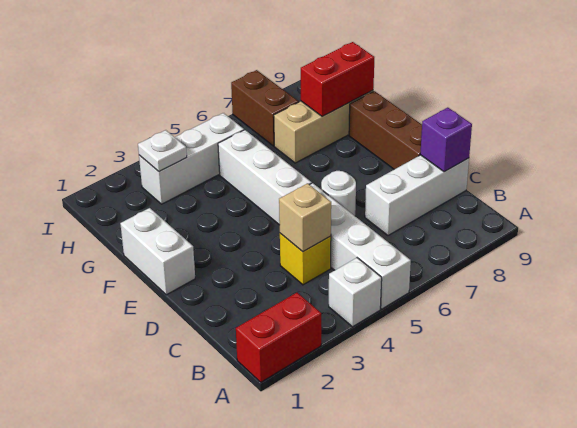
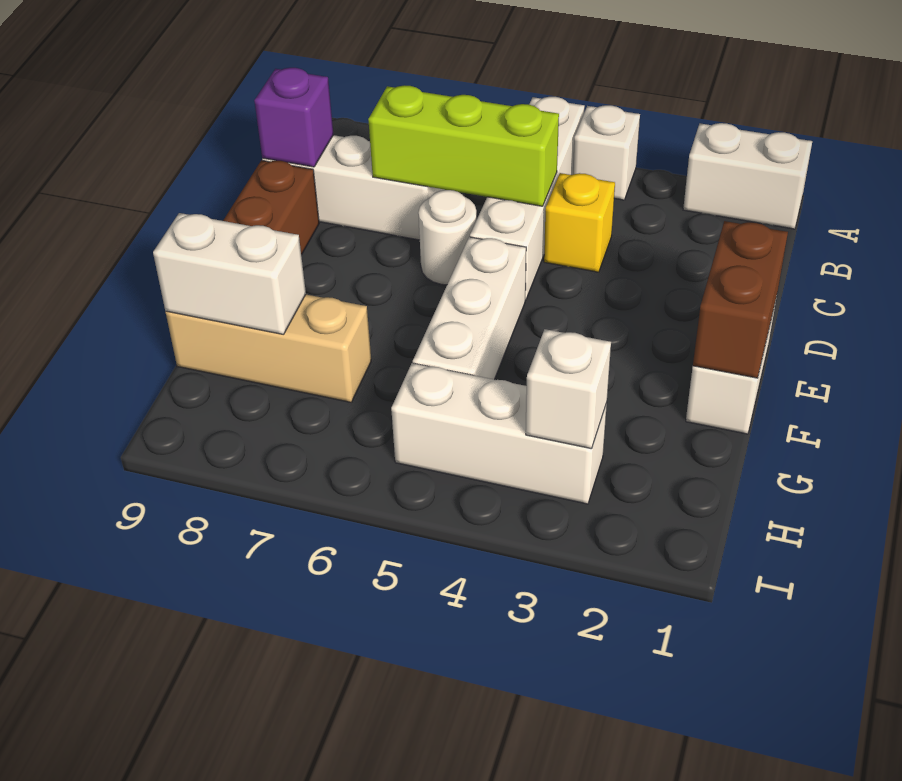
red brick A1:A2 level 1 -> white brick A1:A2 level 1
tan brick C4 level 2 -> none
none -> lime brick C5:C7 level 2
red brick G8:G9 level 2 -> white brick G8:G9 level 2
white plate H3 level 2 -> white brick H3 level 2
brown brick H7:I7 level 1 -> brown brick E1:F1 level 2

